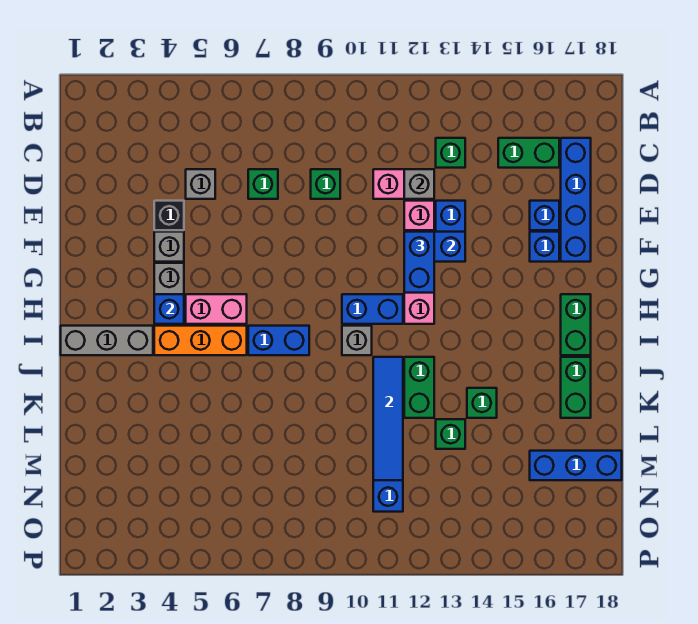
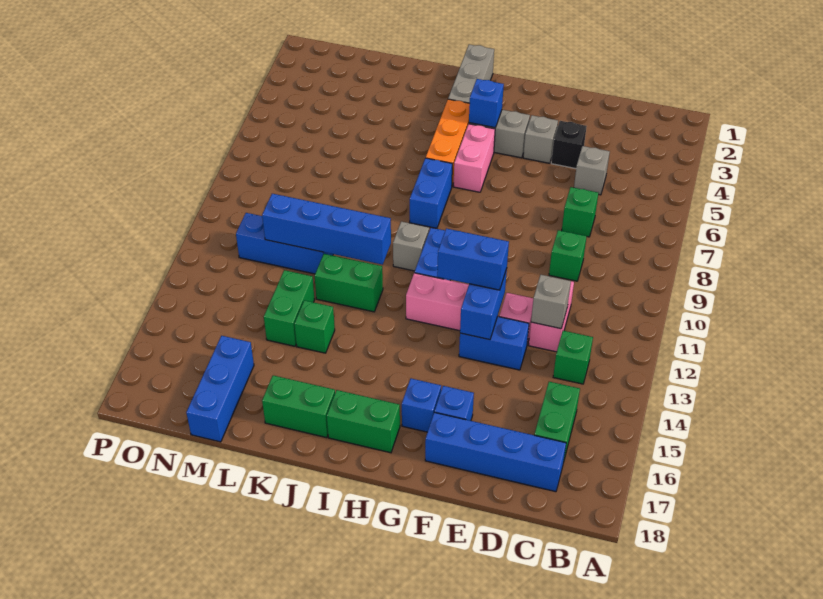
blue brick E16 level 1 -> blue brick G16 level 1
blue tile J11:M11 level 2 -> blue brick J11:M11 level 2
green brick L13 level 1 -> green brick L13:L14 level 1

